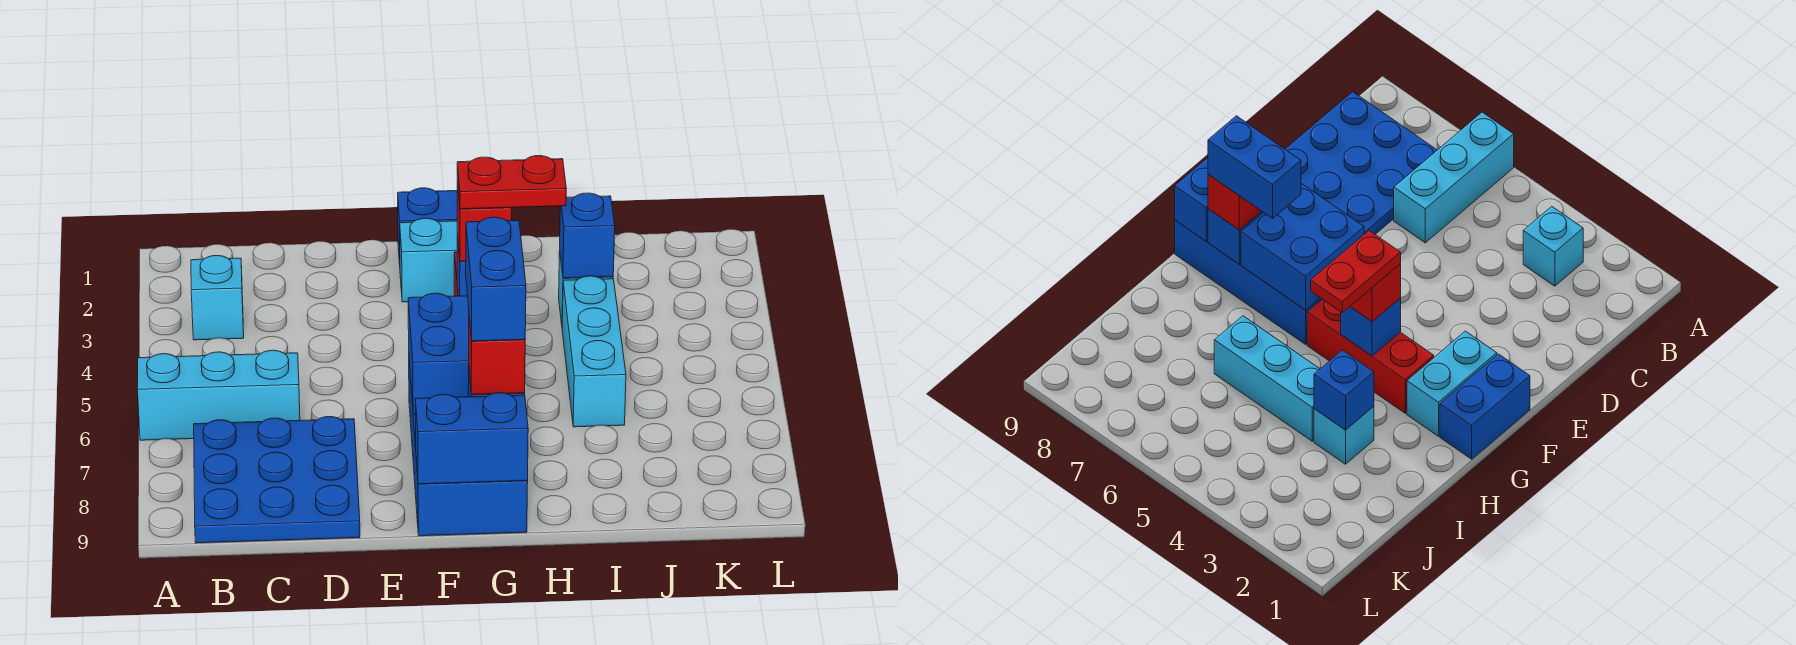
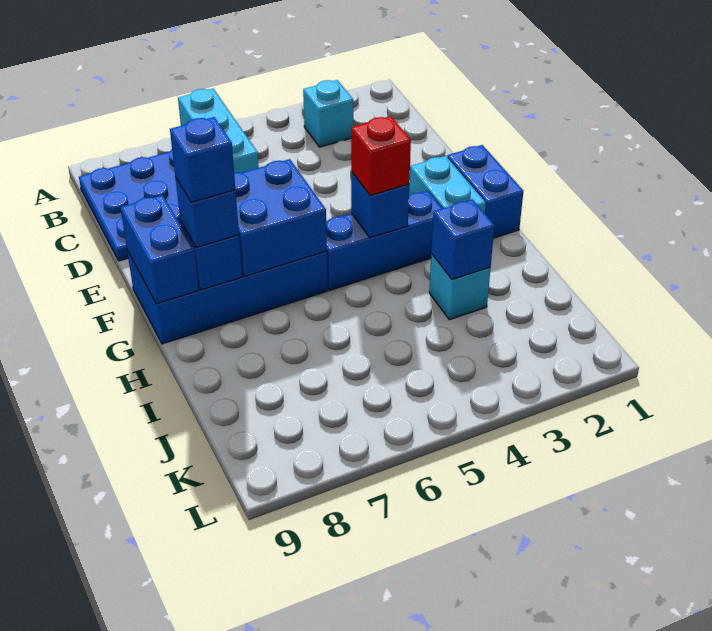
red brick G3:G5 level 1 -> blue brick G3:G5 level 1
red plate G4:H4 level 4 -> none
blue brick G7:G8 level 4 -> blue brick G8 level 4
red brick G8 level 3 -> blue brick G8 level 3
cyan brick I4:I6 level 1 -> none

